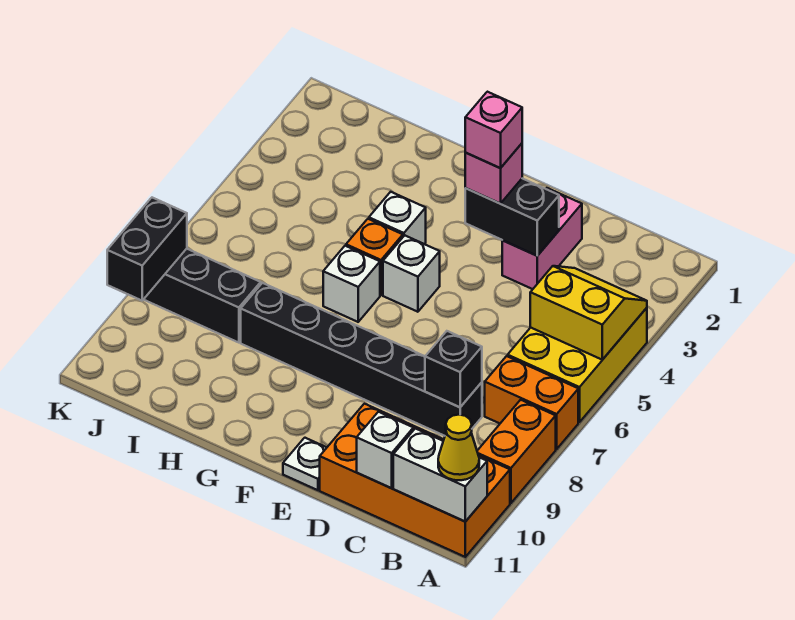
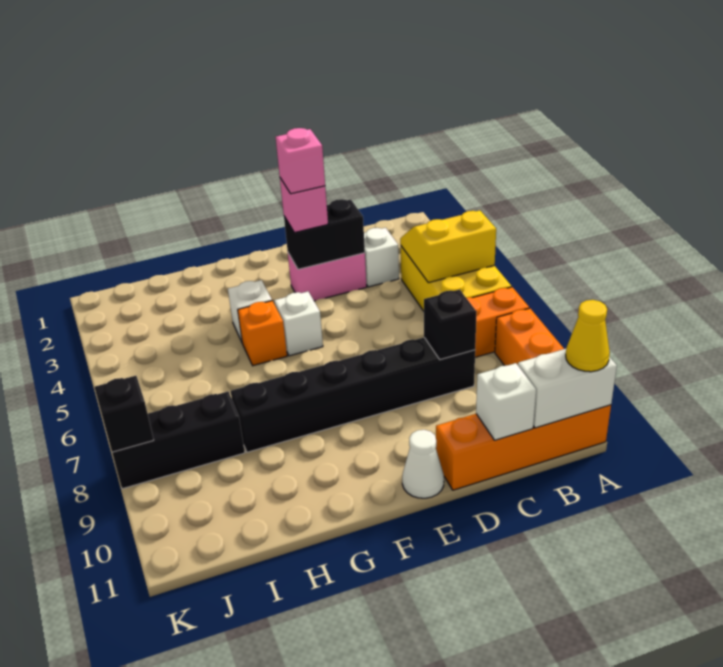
orange brick A10:D11 level 1 -> orange brick A11:D11 level 1
pink brick D2:D3 level 1 -> pink brick D3:E3 level 1
white plate E11 level 1 -> white cone E11 level 1
white brick G6 level 1 -> white brick C3 level 1
black brick K8:K9 level 2 -> black brick K8 level 2

